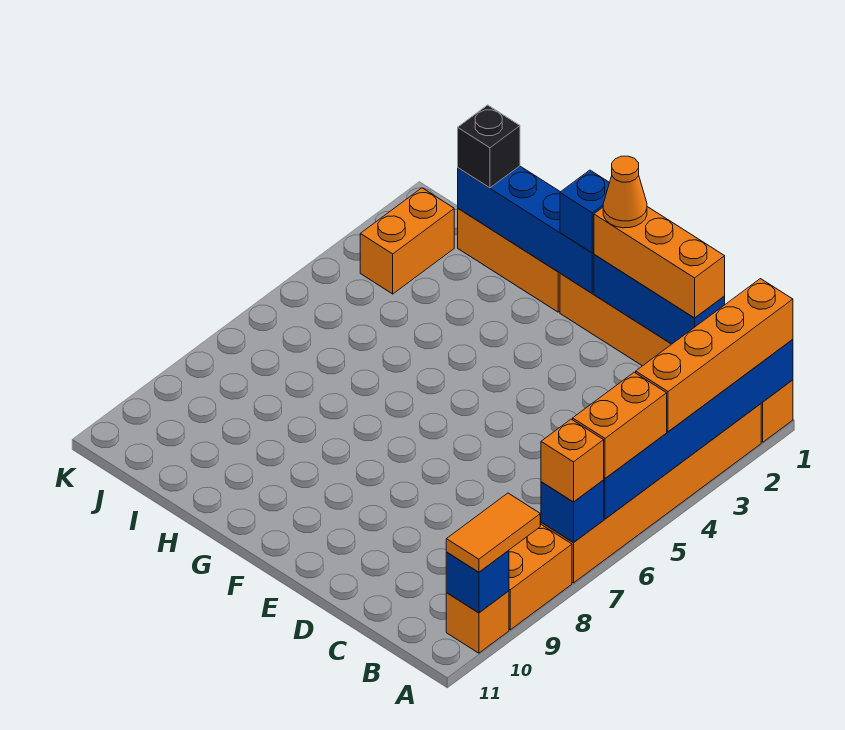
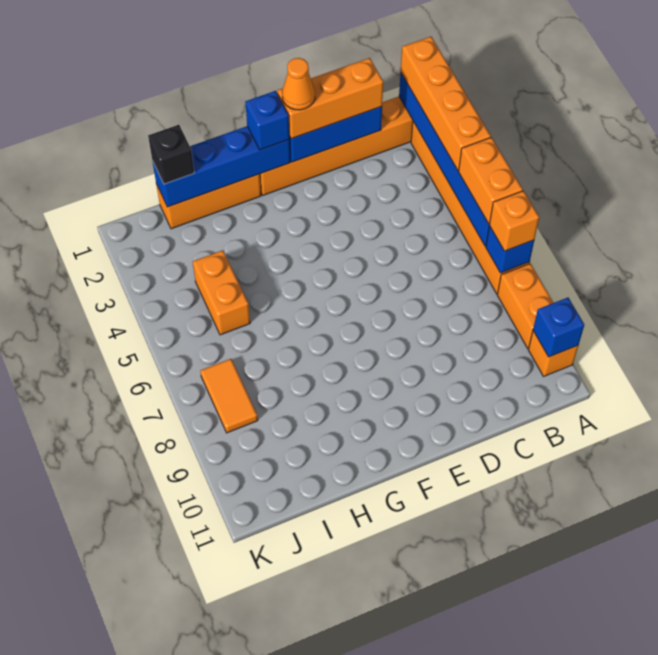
orange tile A9:A10 level 3 -> orange tile J7:J8 level 1
orange brick J2:J3 level 1 -> orange brick I4:I5 level 1

